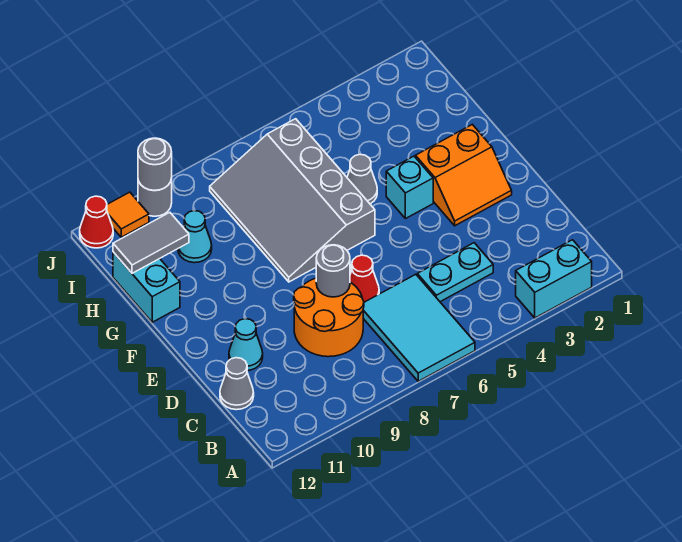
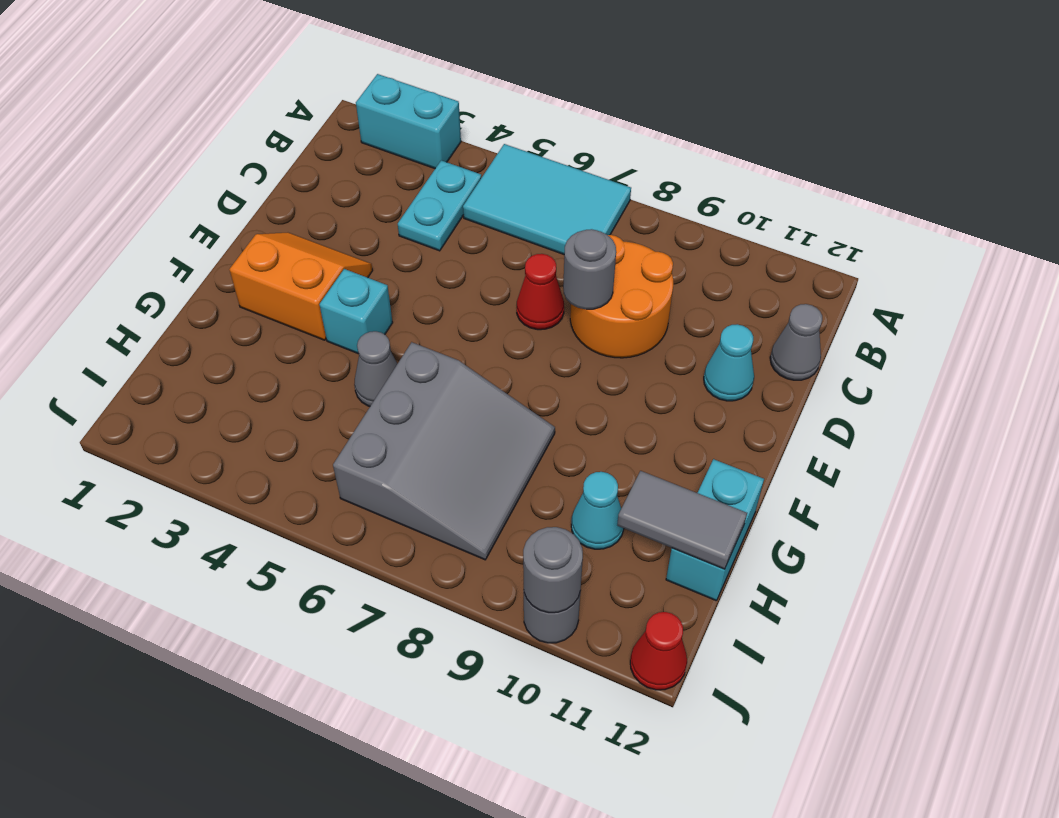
cyan tile A6:C7 level 1 -> cyan tile A5:B7 level 1
cyan plate C4:C5 level 1 -> cyan plate B4:C4 level 1
grey slope F6:I8 level 1 top 6 -> grey slope G6:I8 level 1 top 6
orange tile J11 level 1 -> none

